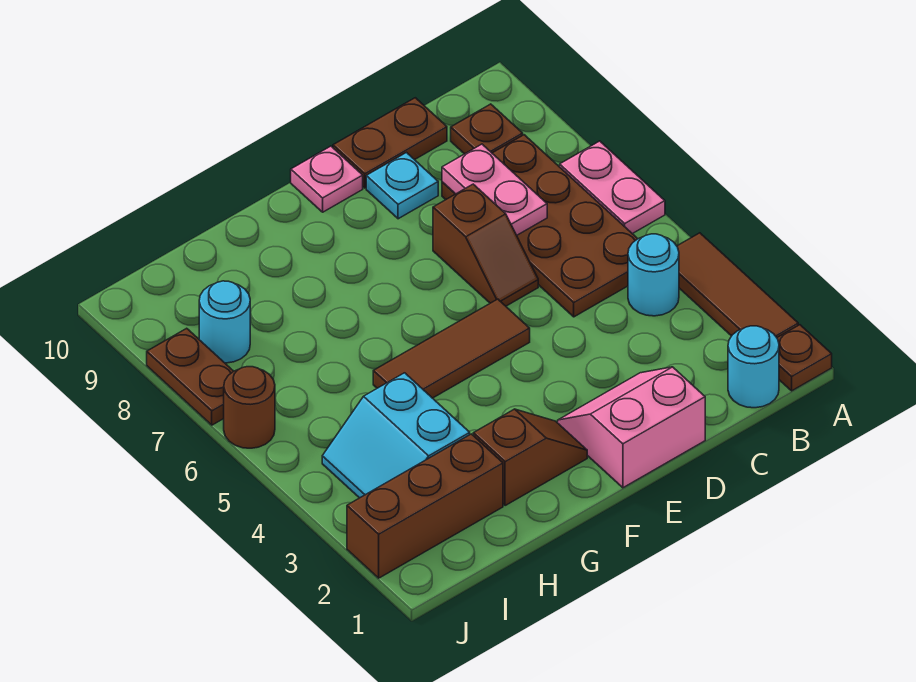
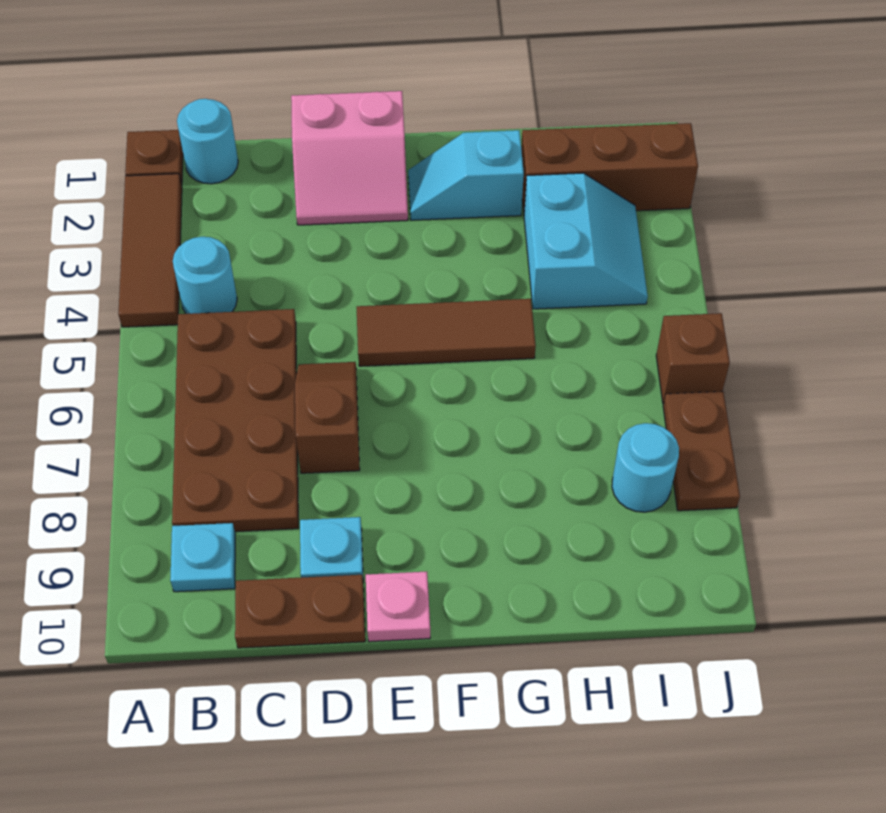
pink plate A6:A7 level 1 -> none
brown plate B9 level 1 -> cyan plate B9 level 1
pink plate C7:C8 level 2 -> none
brown slope F2:G2 level 1 top G -> cyan slope F2:G2 level 1 top G
brown round brick J6 level 1 -> brown brick J6 level 1

